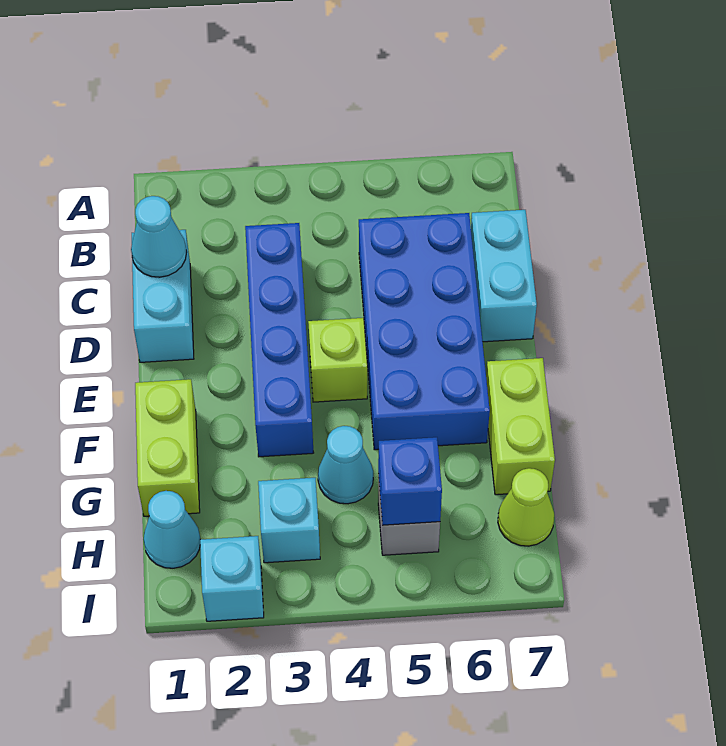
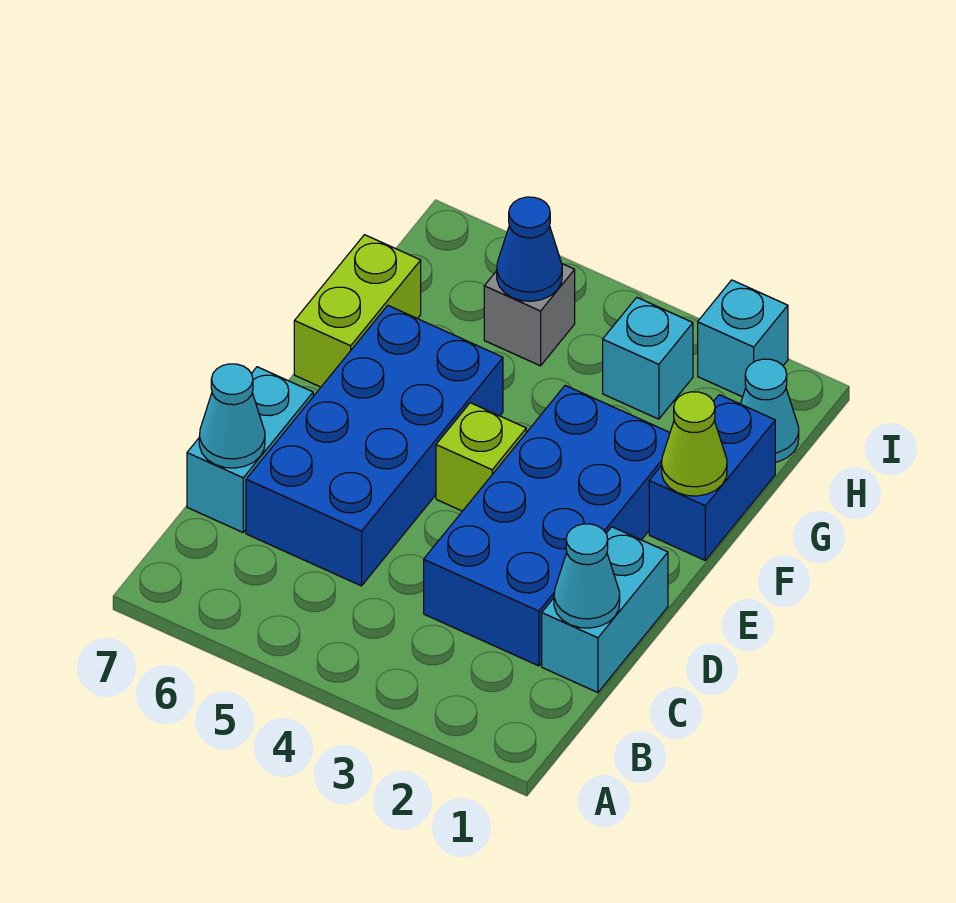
blue brick C3:F3 level 1 -> blue brick C2:F3 level 1
lime brick F1:G1 level 1 -> blue brick F1:G1 level 1
cyan cone G4 level 1 -> cyan cone C7 level 2
blue brick H5 level 2 -> blue cone H5 level 2
lime cone H7 level 1 -> lime cone F1 level 2

